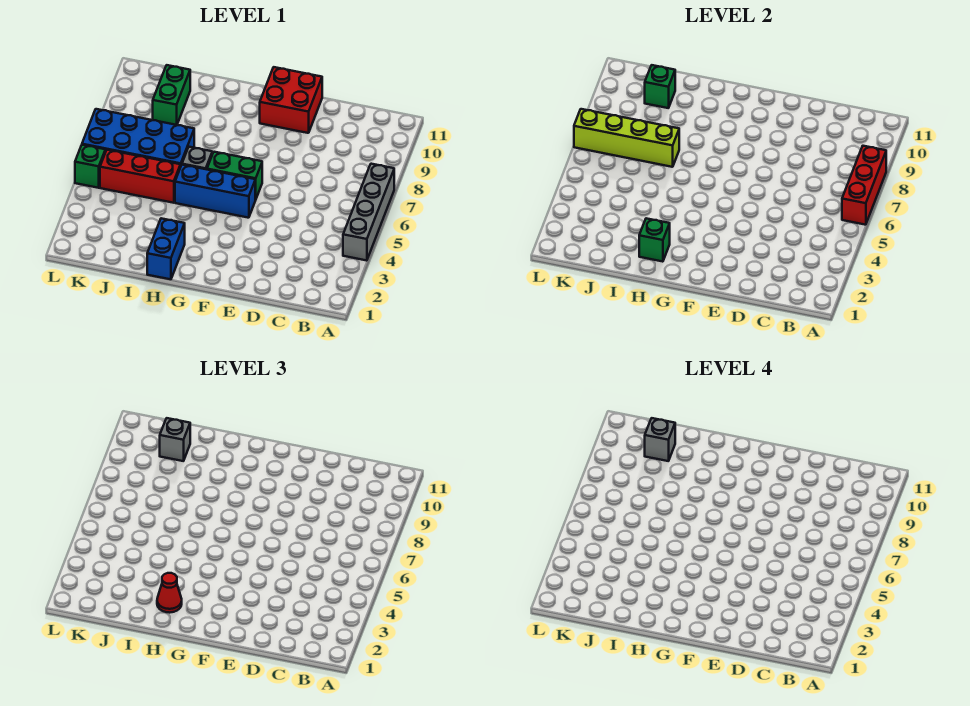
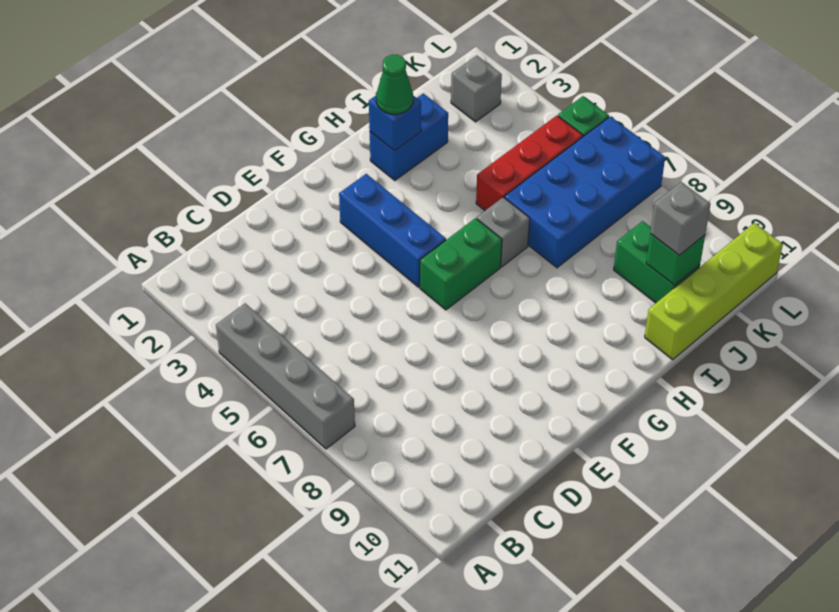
red brick A6:A8 level 2 -> none
red brick E10:F11 level 1 -> none
blue brick F5:H5 level 1 -> blue brick F3:F5 level 1
blue brick H1:H2 level 1 -> blue brick H2:I2 level 1
green brick H2 level 2 -> blue brick H2 level 2
red cone H2 level 3 -> green cone H2 level 3
lime brick I7:L7 level 2 -> lime brick I11:L11 level 1
grey brick J10 level 4 -> grey brick K2 level 1

